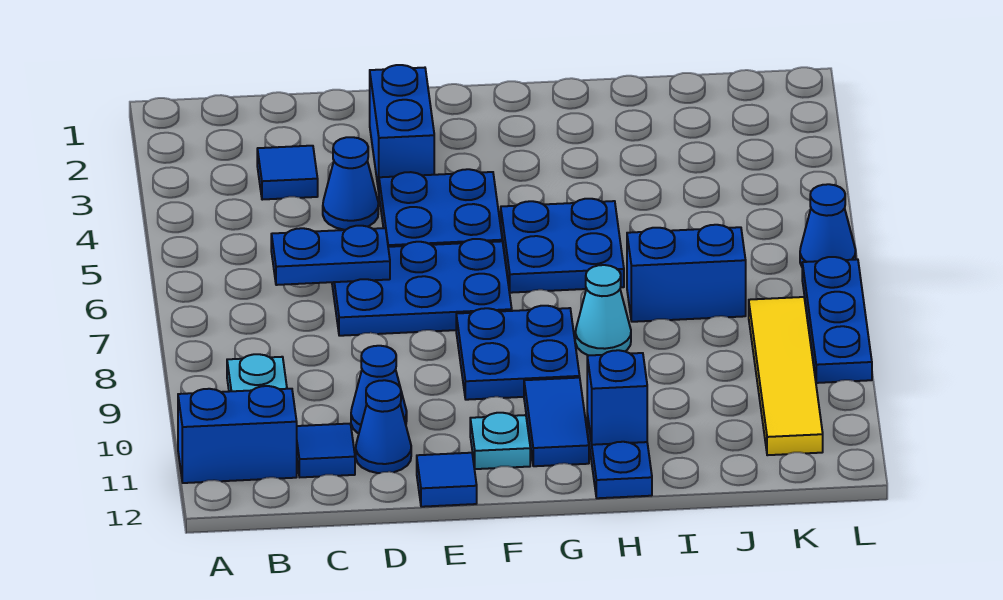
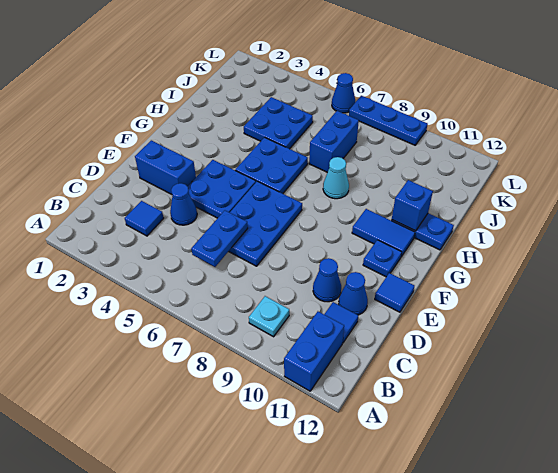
blue plate F8:G9 level 1 -> blue plate I4:J5 level 1
cyan plate F11 level 1 -> blue plate F11 level 1
yellow tile K8:K11 level 1 -> none

